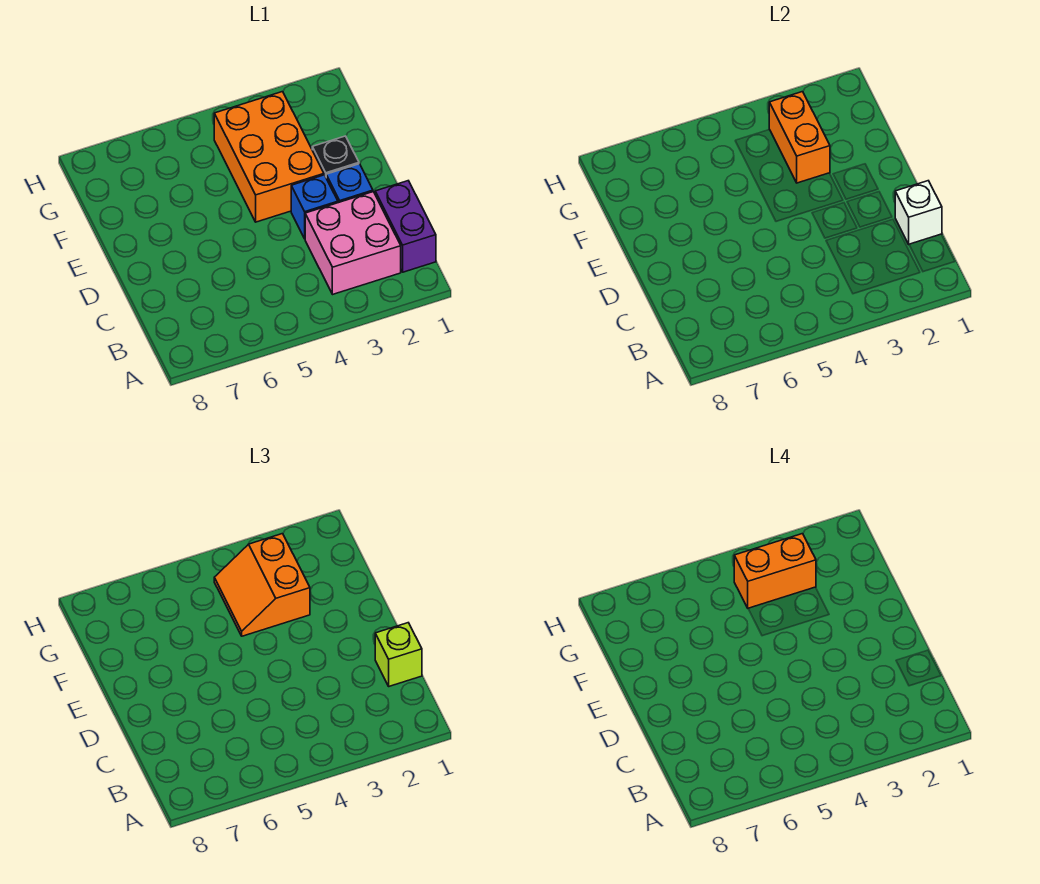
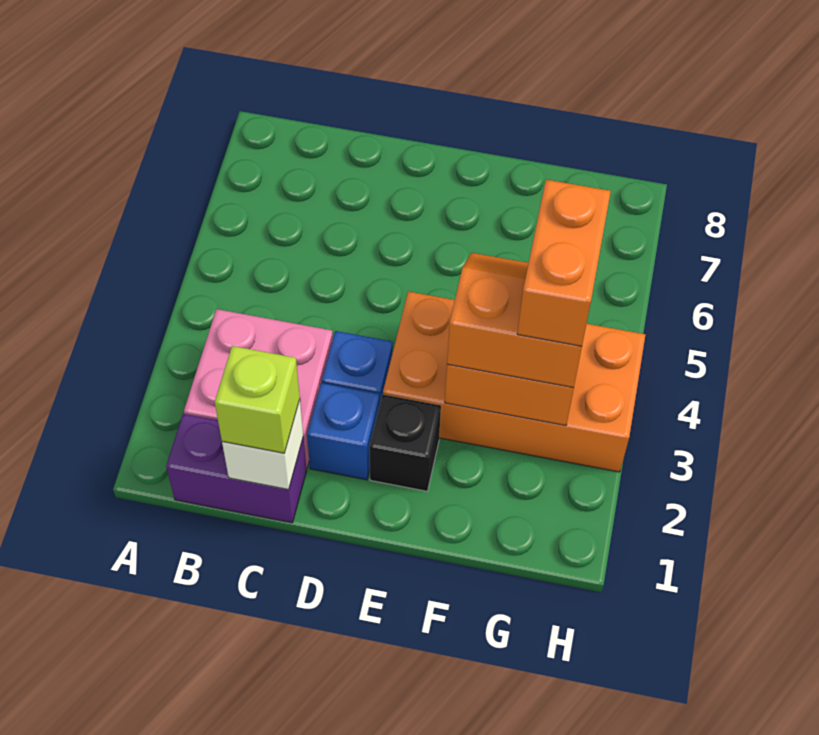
orange brick E3:G4 level 1 -> orange brick E3:H4 level 1

